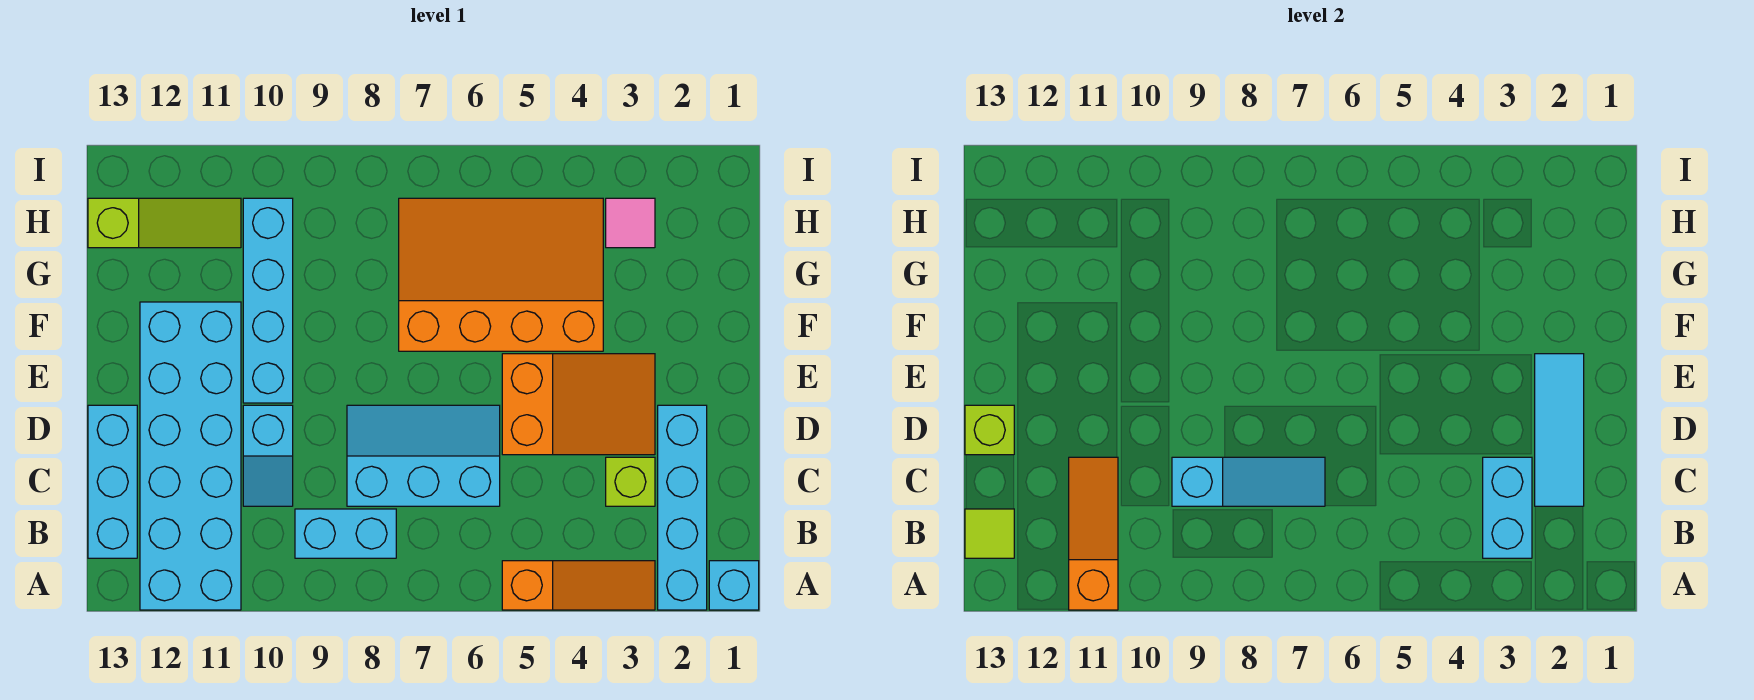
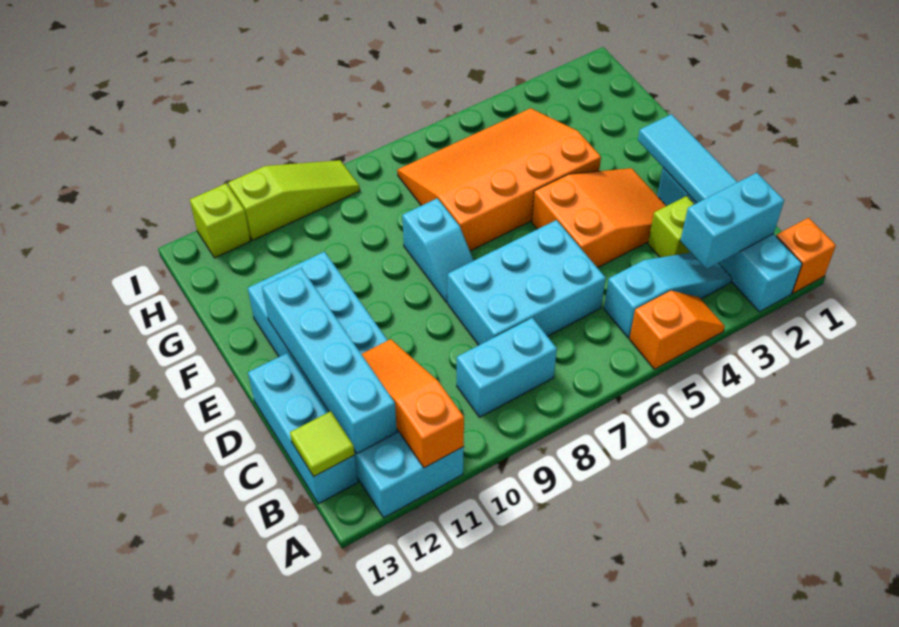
cyan brick A1 level 1 -> orange brick A1 level 1
orange slope A3:A5 level 1 top 5 -> orange slope A4:A5 level 1 top 5
cyan brick B3:C3 level 2 -> cyan brick B2:B3 level 2
cyan slope C6:D8 level 1 top C -> cyan brick C6:D8 level 1
cyan slope C7:C9 level 2 top 9 -> cyan slope B3:B5 level 1 top 5
cyan slope C10:D10 level 1 top D -> cyan slope E8:F8 level 1 top F
lime brick D13 level 2 -> lime brick I12 level 1
cyan brick E10:H10 level 1 -> cyan brick B12:E12 level 2
pink tile H3 level 1 -> none
lime slope H11:H13 level 1 top 13 -> lime slope I9:I11 level 1 top 11

